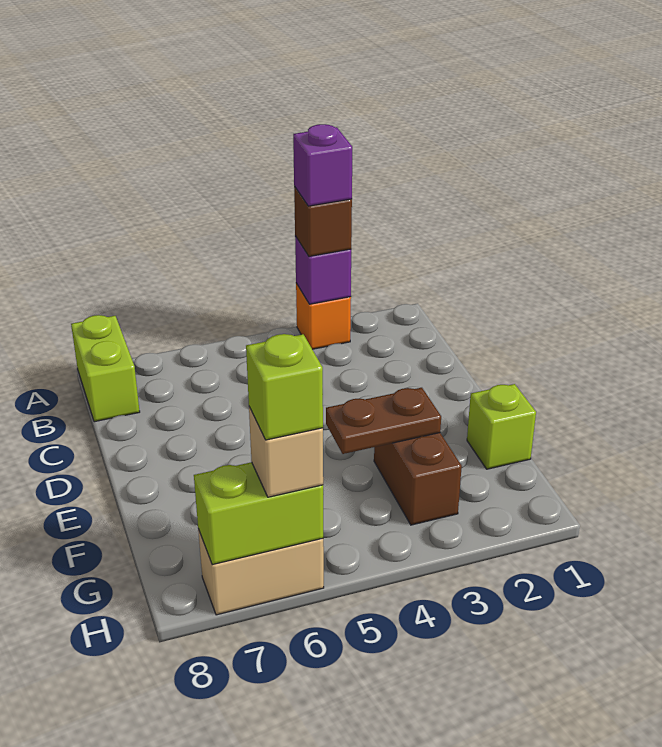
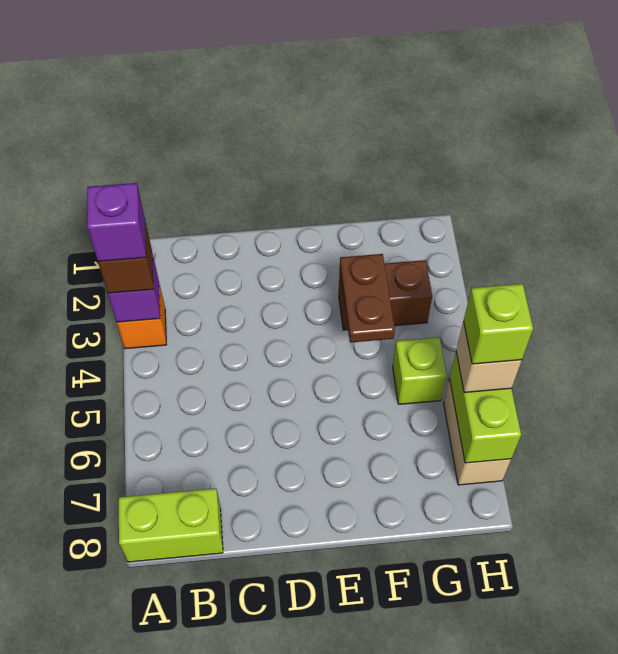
lime brick F1 level 1 -> lime brick G5 level 1

